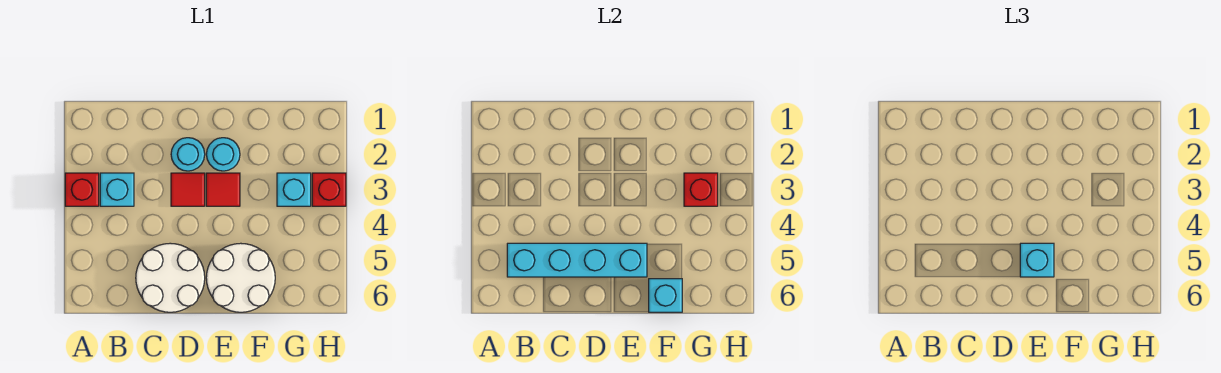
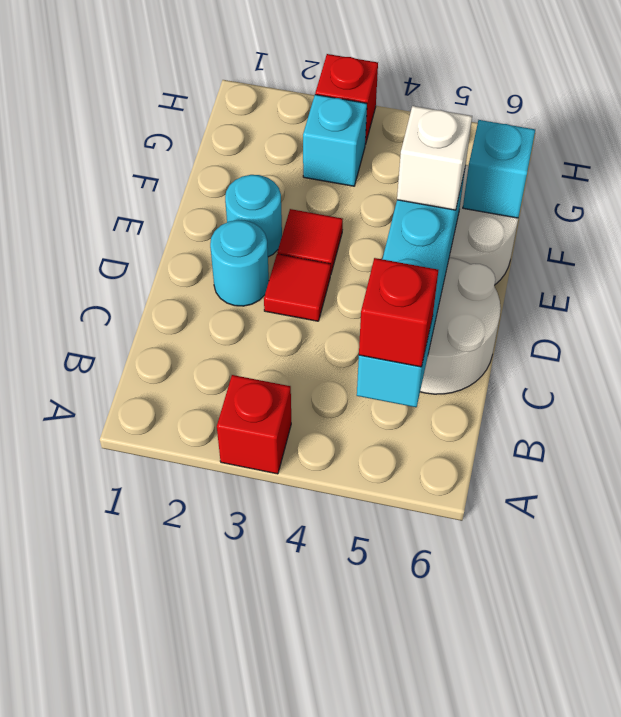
cyan brick B3 level 1 -> none
cyan brick E5 level 3 -> white brick E5 level 3
red brick G3 level 2 -> red brick B5 level 3

